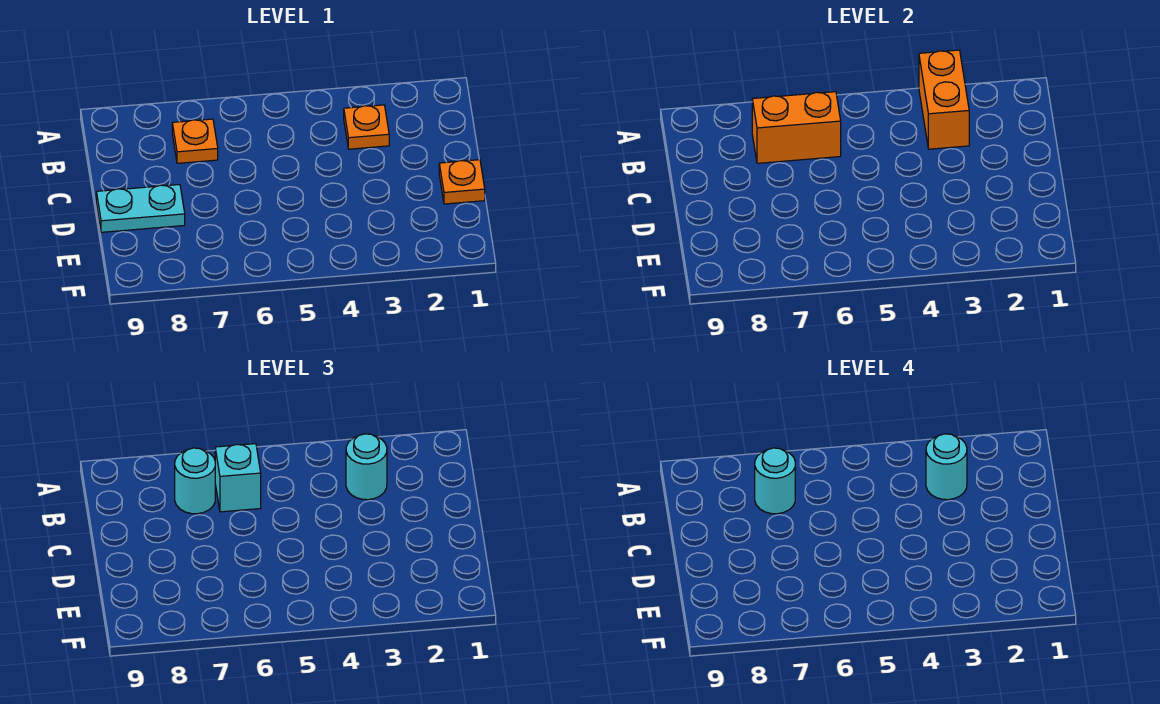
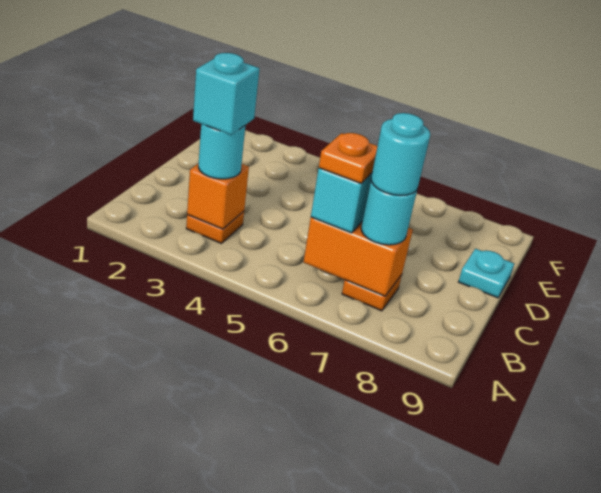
orange brick A3:B3 level 2 -> orange brick B3 level 2
cyan round brick B3 level 4 -> cyan brick B3 level 4
orange plate D1 level 1 -> orange plate B6 level 4
cyan plate D8:D9 level 1 -> cyan plate D9 level 1

